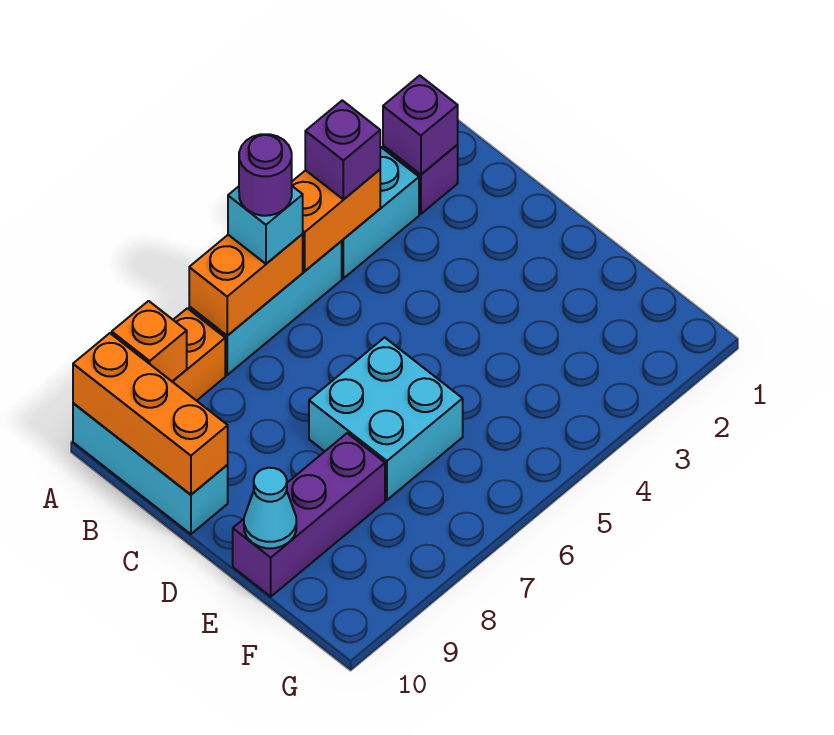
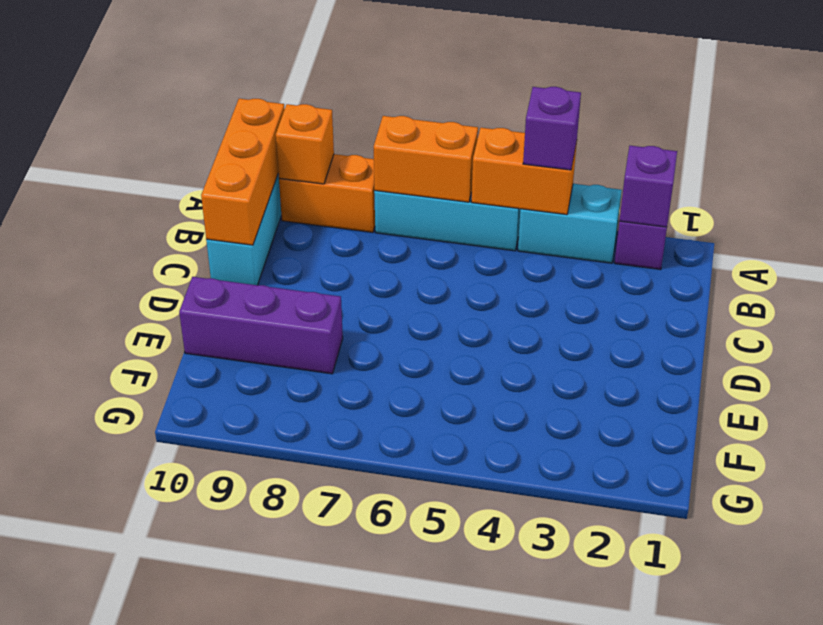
cyan brick A6 level 3 -> none
purple round brick A6 level 4 -> none
cyan brick D6:E7 level 1 -> none
cyan cone E10 level 2 -> none

